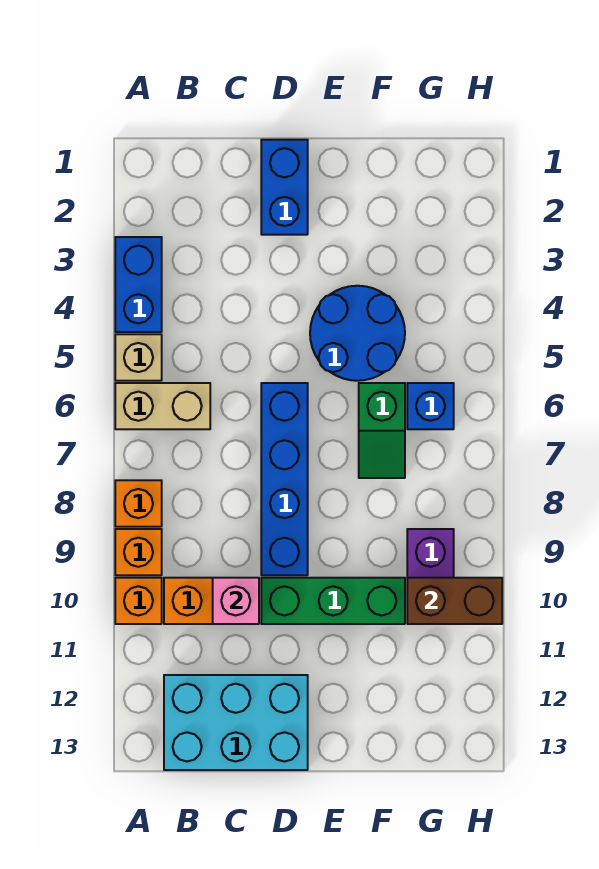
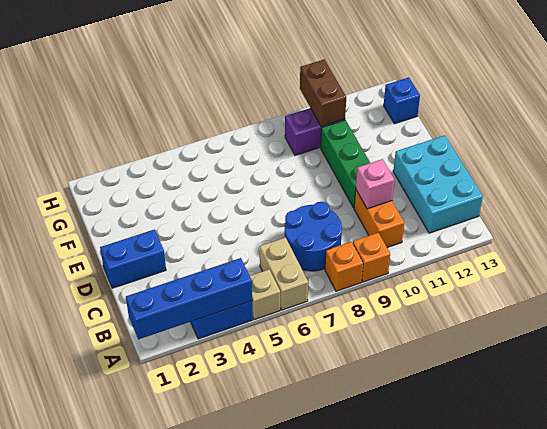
orange brick A10 level 1 -> none
blue brick D6:D9 level 1 -> blue brick A1:A4 level 2
blue round brick E4:F5 level 1 -> blue round brick B7:C8 level 1
green slope F6:F7 level 1 top 6 -> none
blue brick G6 level 1 -> blue brick G13 level 1

